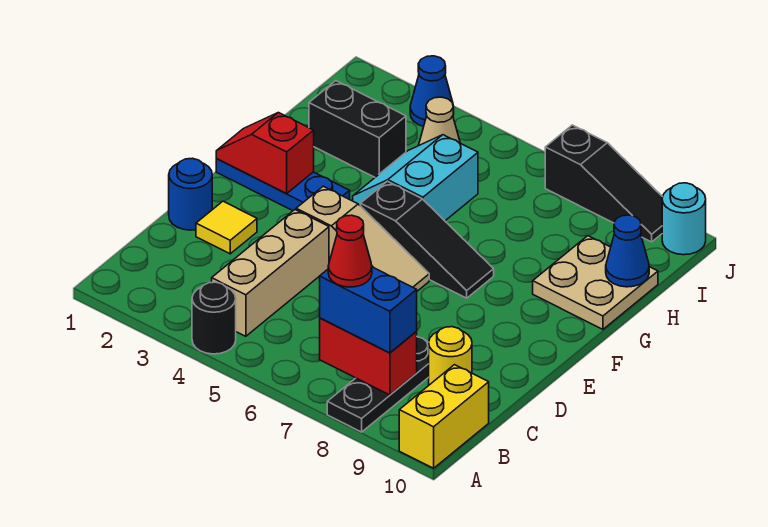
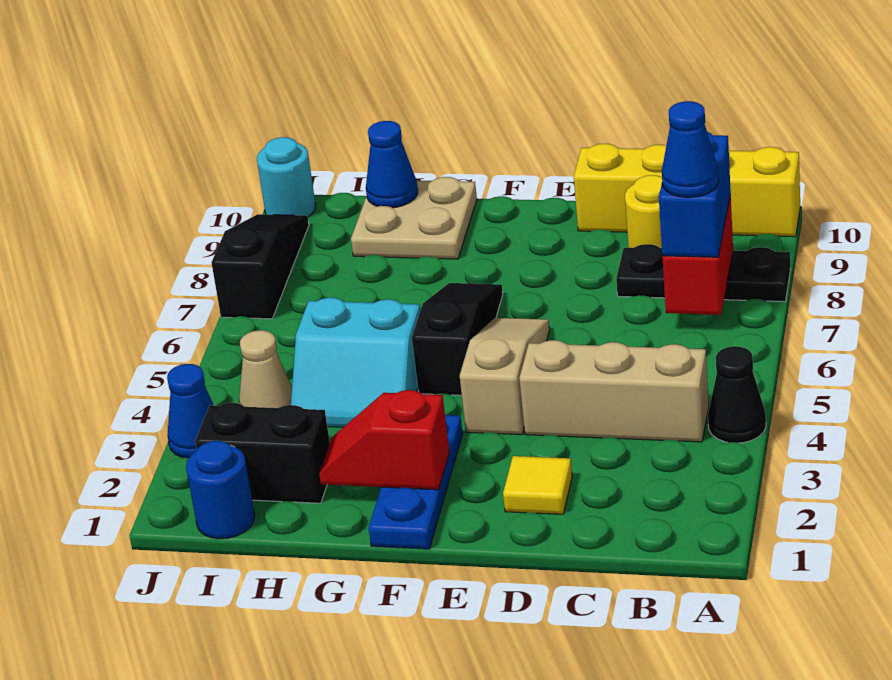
black round brick A4 level 1 -> black cone A4 level 1
yellow brick A10:B10 level 1 -> yellow brick A10:D10 level 1
red cone B7 level 4 -> blue cone B7 level 4
blue round brick D1 level 1 -> blue round brick I1 level 1
red slope F1:F2 level 2 top 2 -> red slope F2:G2 level 2 top F
black brick H2:H3 level 1 -> black brick H2:I2 level 1

